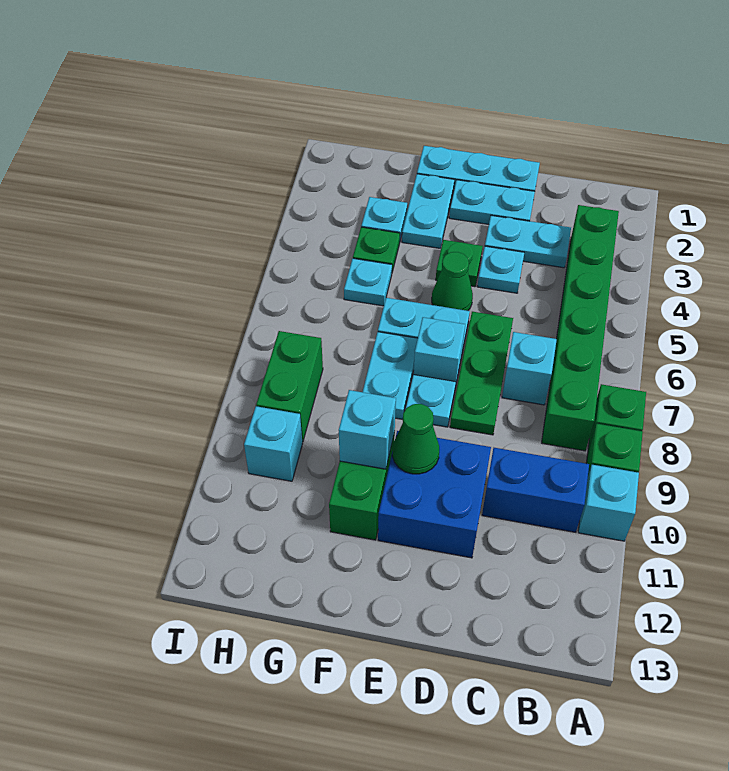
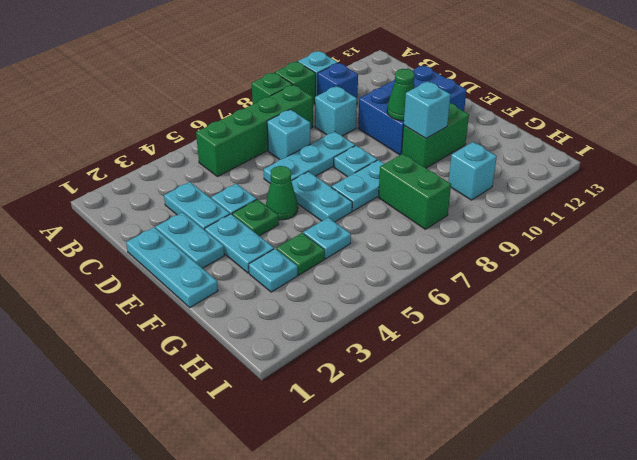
green brick B3:B8 level 1 -> green brick B5:B8 level 1
blue brick B10:C10 level 1 -> blue brick B10 level 1
green plate D6:D8 level 1 -> cyan plate D6:D8 level 1
blue brick D10:E11 level 1 -> blue brick D10:E12 level 1
cyan brick E7 level 1 -> cyan brick C9 level 1
cyan plate F2:F3 level 1 -> cyan plate E3:F3 level 1
green brick H8:H9 level 1 -> green brick G8:H8 level 1

